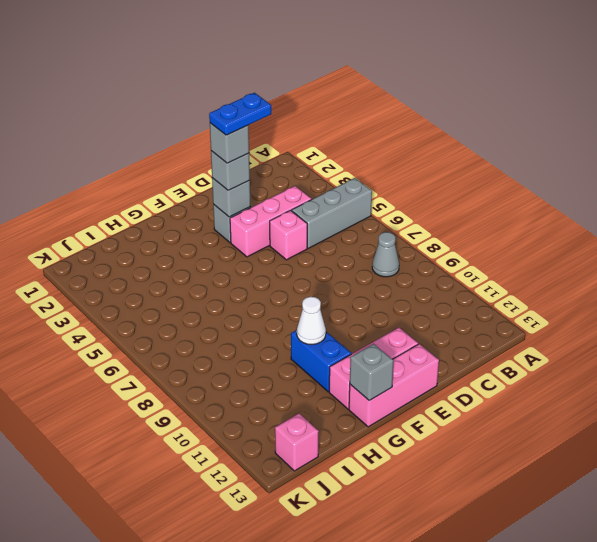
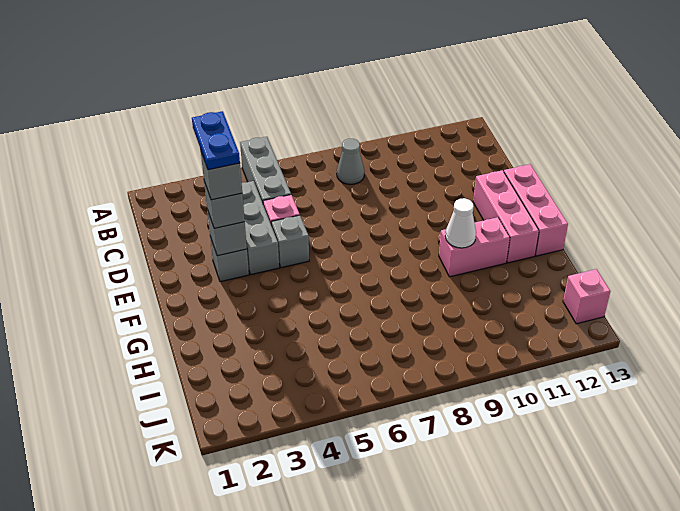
pink brick C4:E4 level 1 -> grey brick C4:E4 level 1
blue brick G10:G11 level 1 -> pink brick G10:G11 level 1
grey brick G13 level 2 -> grey brick E5 level 1

